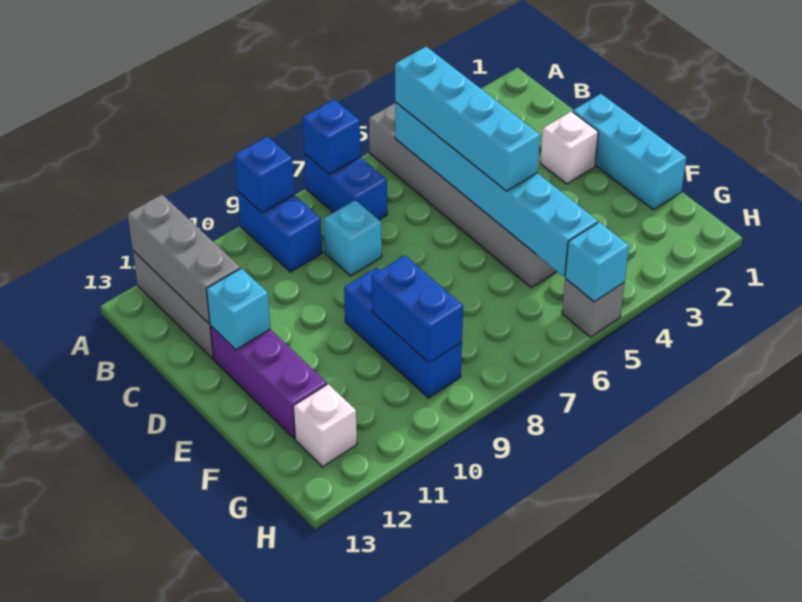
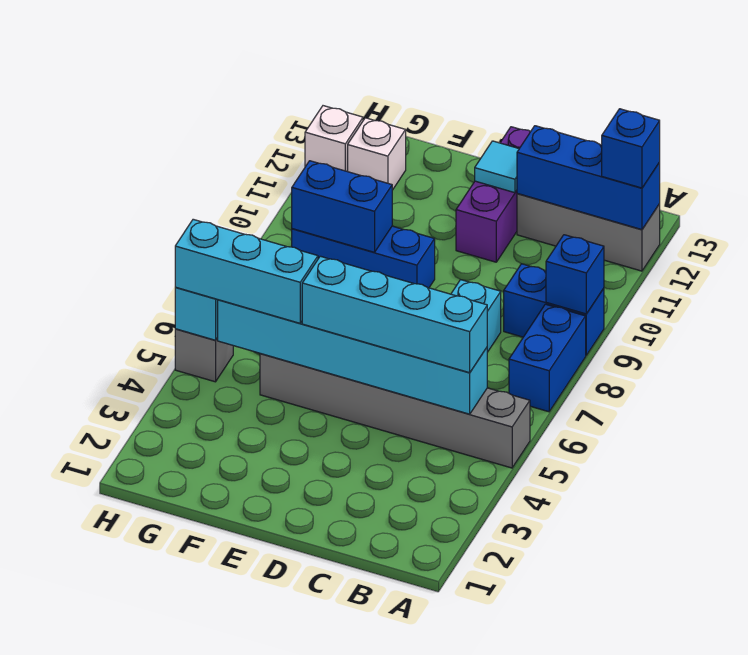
blue brick A7:B7 level 1 -> blue brick A7:A8 level 1
blue brick A7 level 2 -> blue brick A12 level 3
grey brick A12:C12 level 2 -> blue brick A12:C12 level 2
cyan brick D1:F1 level 1 -> cyan brick F5:H5 level 3
white brick D2 level 1 -> white brick H12 level 1
purple brick D12:F12 level 1 -> purple brick D11:D13 level 1
cyan brick D12 level 2 -> cyan tile D12 level 2

